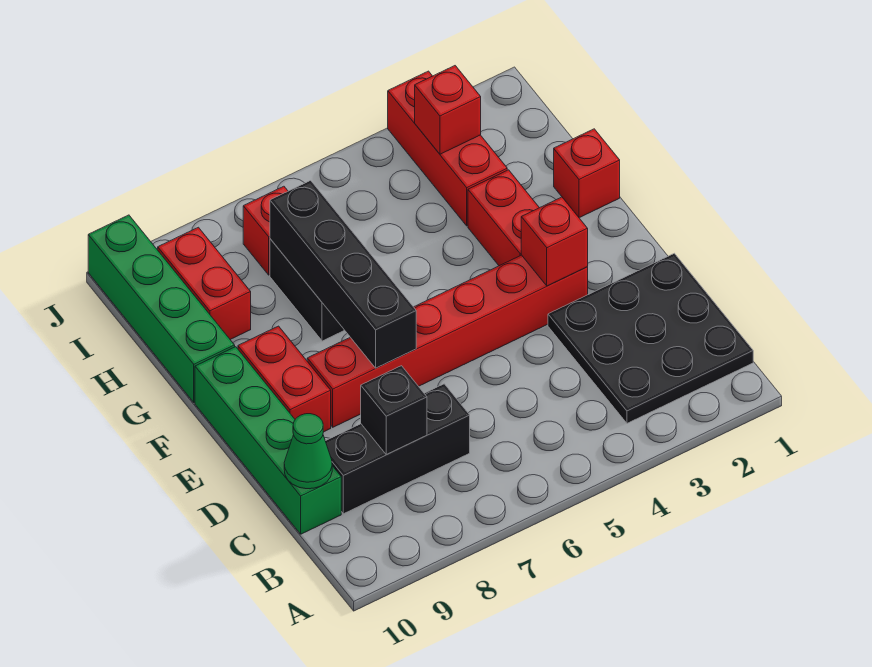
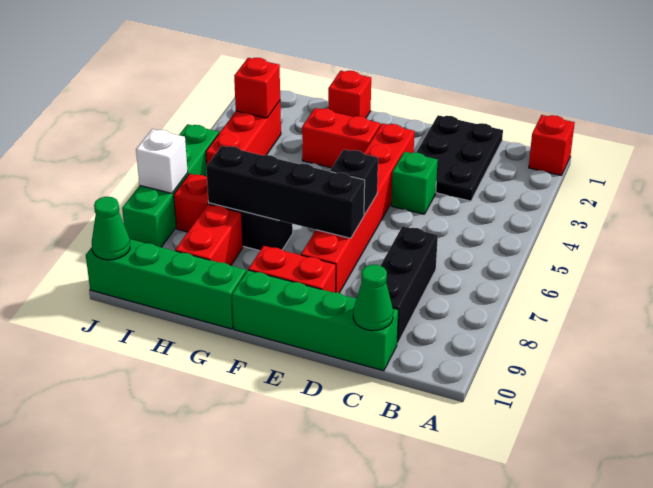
black plate B1:D3 level 1 -> black plate C1:D3 level 1
black brick C8 level 2 -> black brick E6 level 2
none -> green brick D4 level 1
red brick E3 level 2 -> red brick A1 level 1
red brick H3:J3 level 1 -> red brick I3:I5 level 1
red brick H9:I9 level 1 -> red brick H8:H9 level 1
none -> green brick J5:J8 level 1
none -> white brick J7 level 2
none -> green cone J10 level 2

